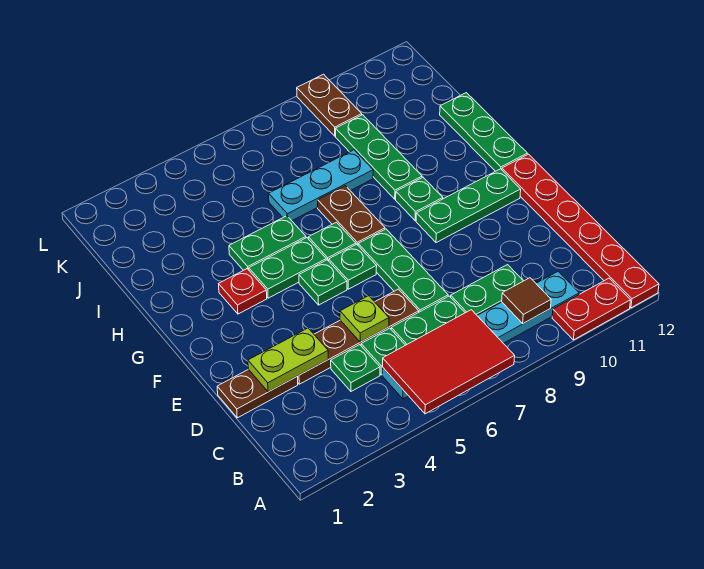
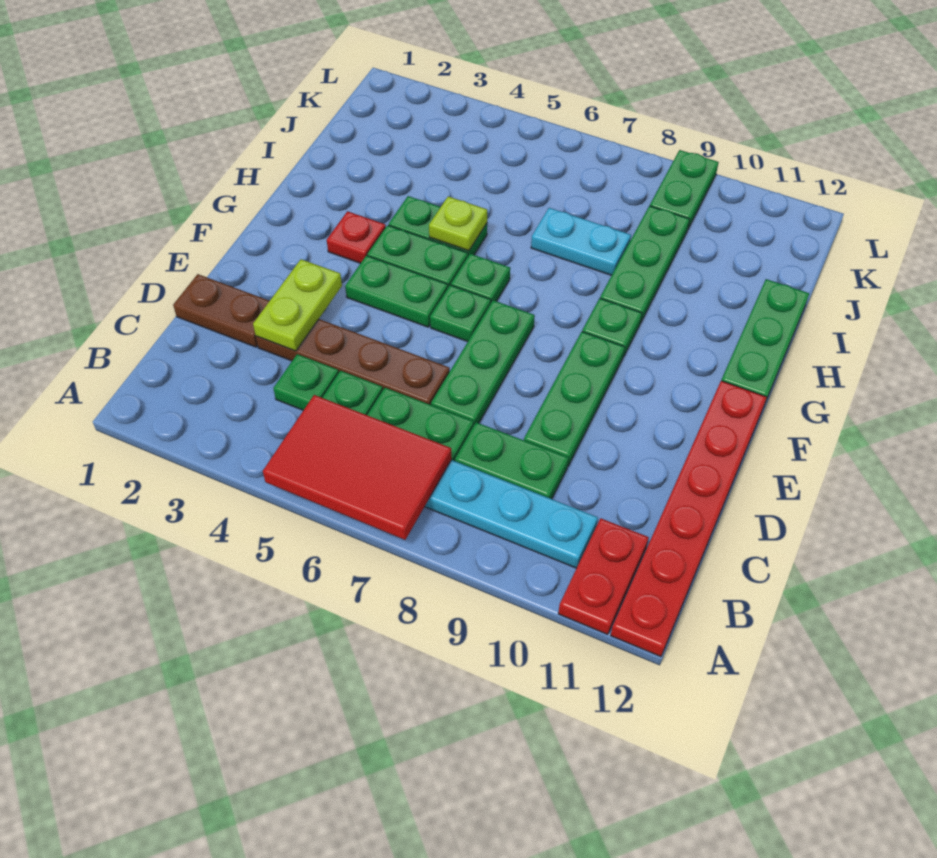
red plate A10:A11 level 1 -> red plate A11:B11 level 1
brown tile B9 level 2 -> none
lime plate D2:D3 level 2 -> lime plate D3:E3 level 2
lime plate D5 level 2 -> lime plate H5 level 2
green plate F5 level 1 -> green plate F4:F5 level 1
green plate F9:F11 level 1 -> green plate D9:F9 level 1
brown plate G7:H7 level 1 -> none
cyan plate I6:I8 level 1 -> cyan plate I7:I8 level 1
brown plate K9:L9 level 1 -> green plate K9:L9 level 1

